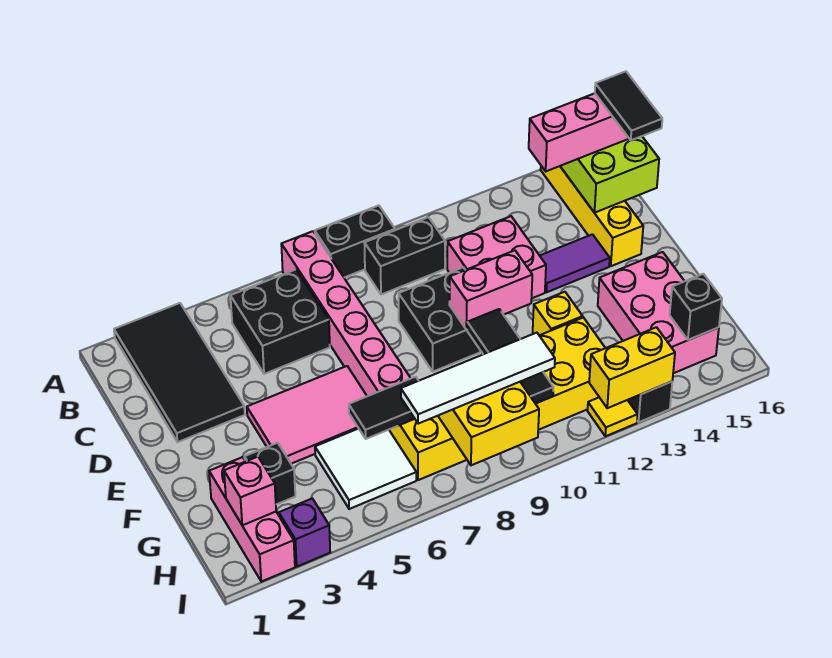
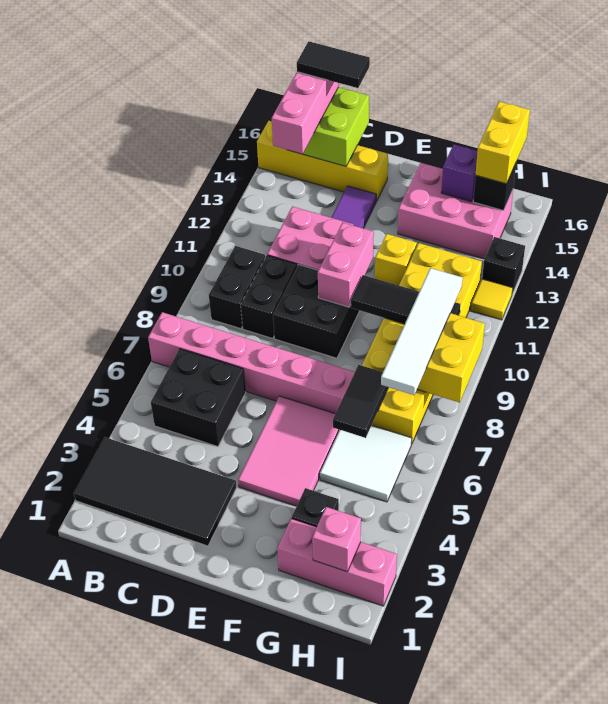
black brick A8:A9 level 1 -> black brick C9:C10 level 1
purple brick I3 level 1 -> purple brick G15 level 2
yellow brick I12:I13 level 2 -> yellow brick H15:H16 level 3

